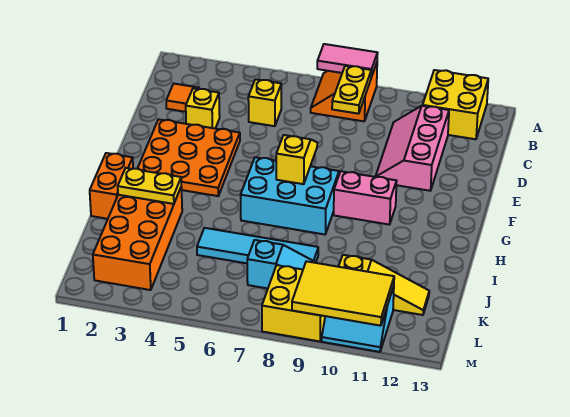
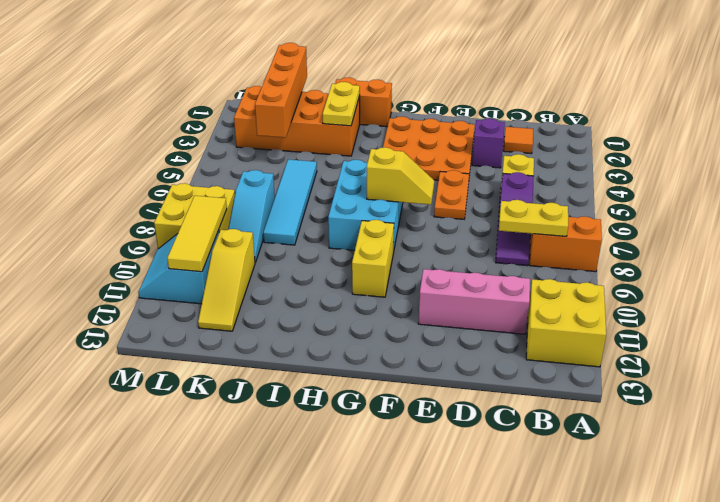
pink tile A7:A8 level 2 -> none
none -> purple slope C6:C8 level 1 top 6
yellow brick D3 level 1 -> purple brick D3 level 1
none -> orange plate E5:E6 level 1
pink brick G9:G10 level 1 -> yellow brick G9:G10 level 1
none -> orange brick K1:K4 level 2
yellow tile L9:M11 level 2 -> yellow tile L9:L11 level 2

